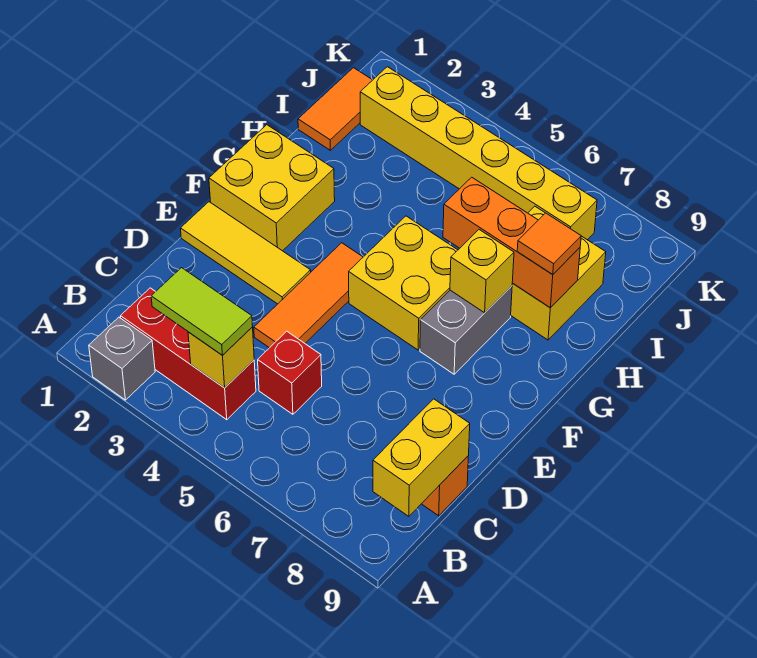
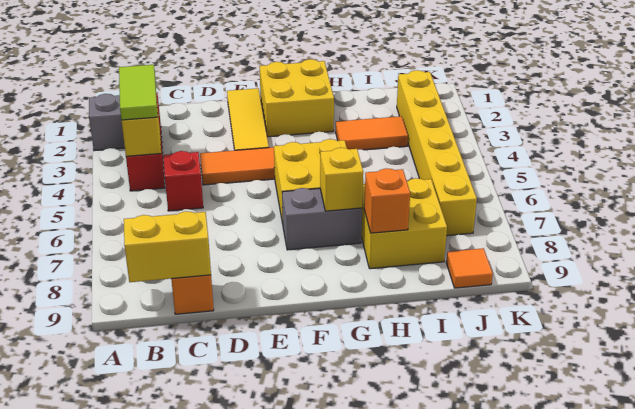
orange brick H6:H8 level 2 -> orange brick H8 level 2
orange tile H8 level 3 -> orange tile J9 level 1
orange tile I1:J1 level 1 -> orange tile H3:I3 level 1

